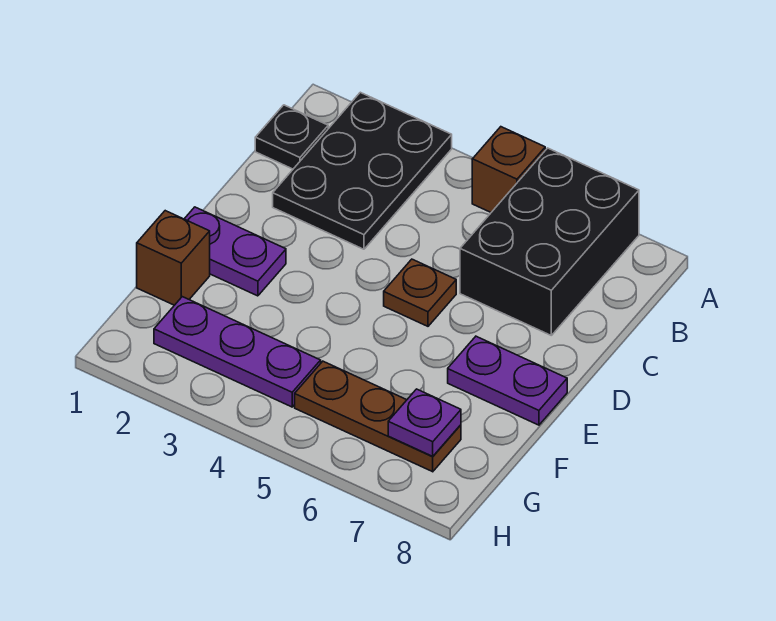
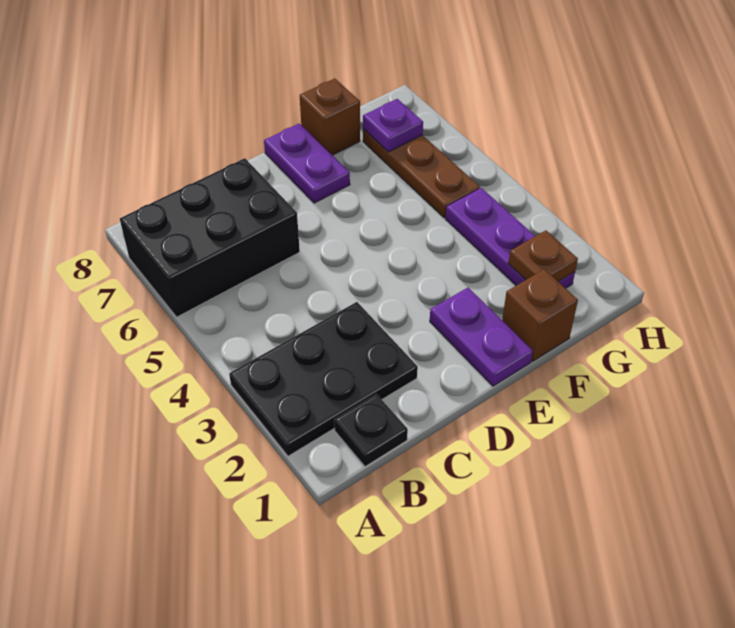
brown brick A5 level 1 -> brown brick F8 level 1
brown plate D5 level 1 -> brown plate G2 level 2

